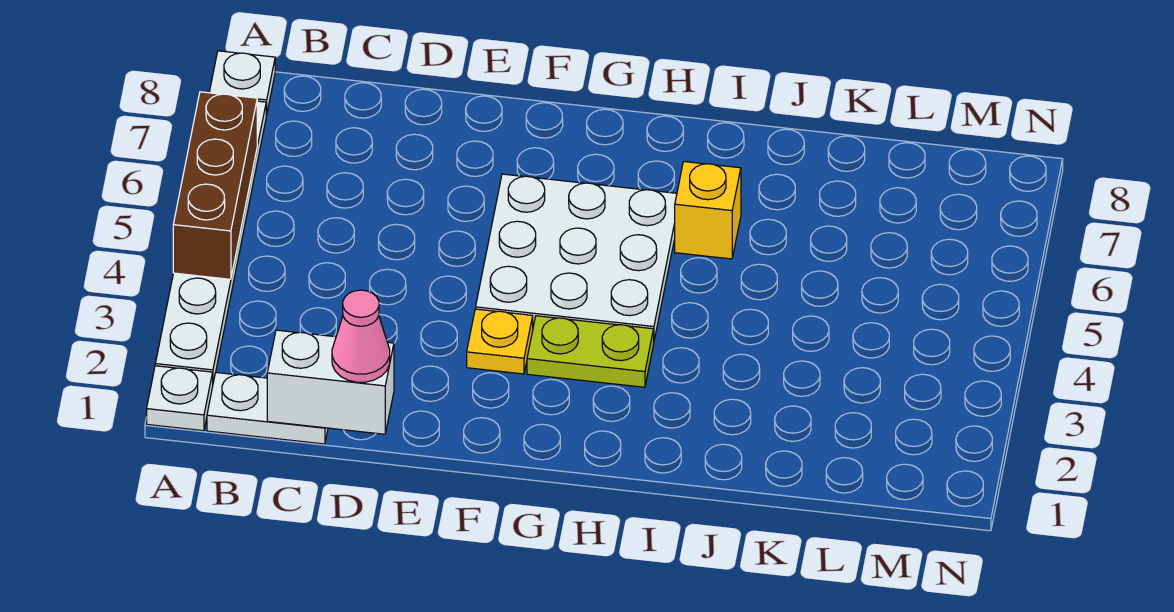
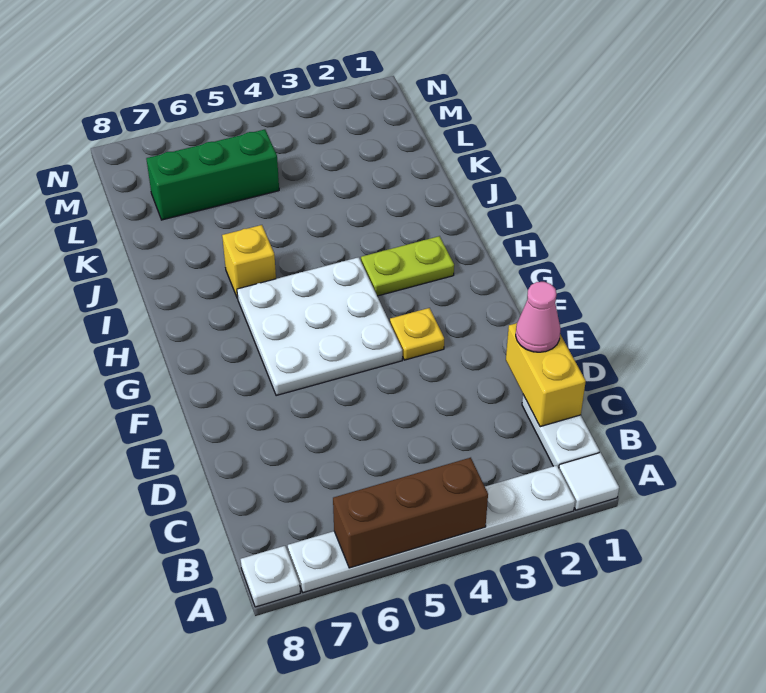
white plate A1 level 1 -> white tile A1 level 1
white brick C1:D1 level 2 -> yellow brick C1:D1 level 2
lime plate G3:H3 level 1 -> lime plate H2:H3 level 1
none -> green brick L5:L7 level 1

